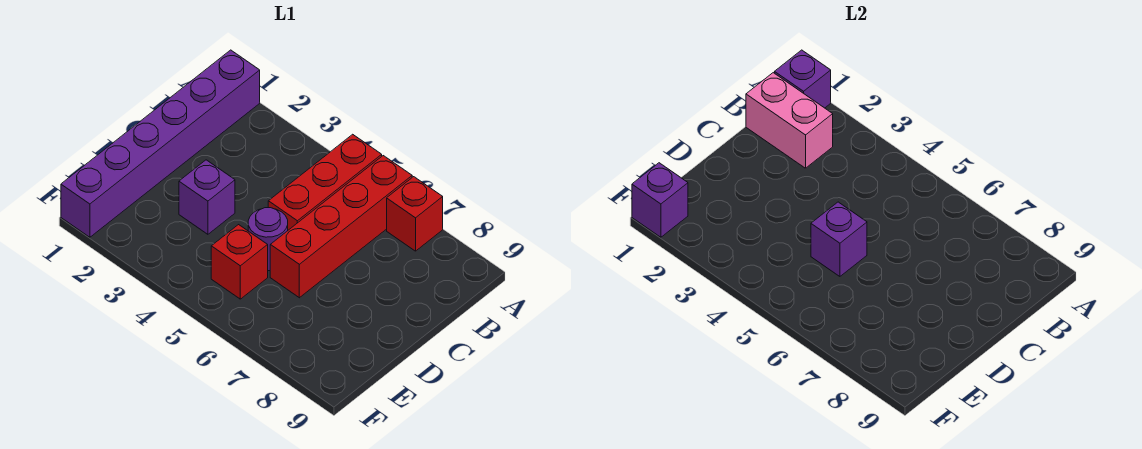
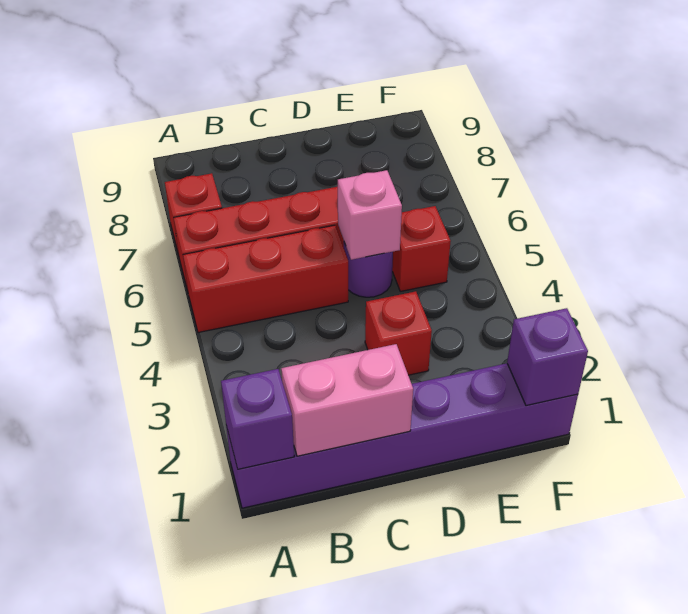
pink brick B1:B2 level 2 -> pink brick B1:C1 level 2
purple brick D3 level 1 -> red brick D3 level 1
purple brick D5 level 2 -> pink brick D5 level 2

